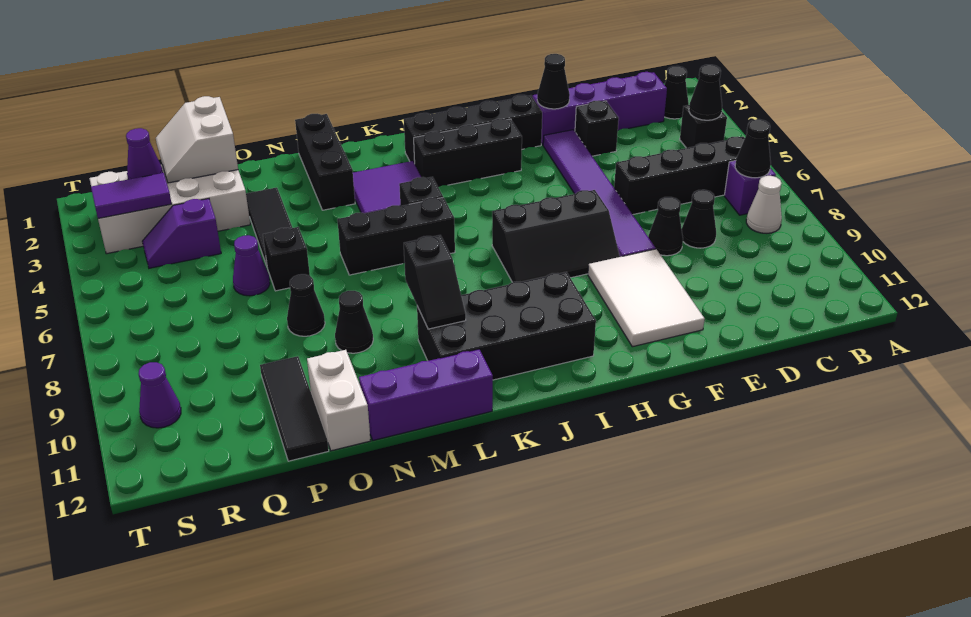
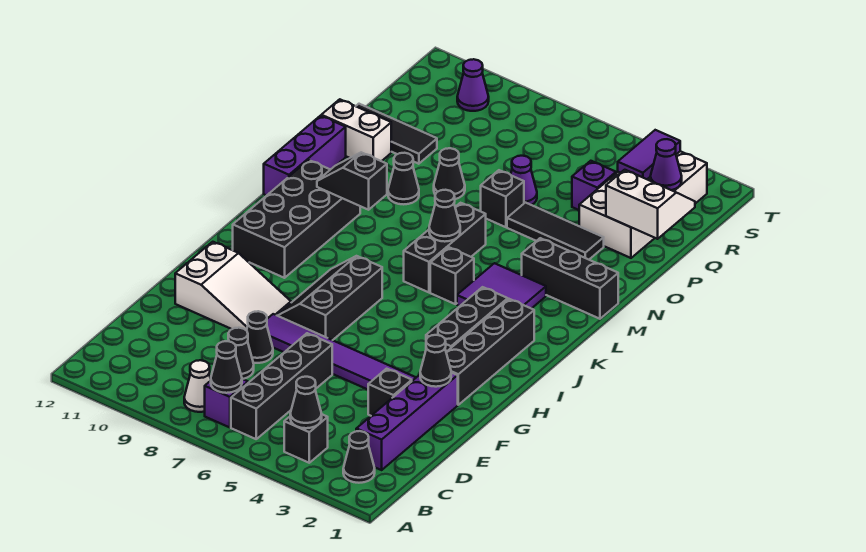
white tile F9:G11 level 1 -> white slope F9:G11 level 1 top 11
none -> black cone L6 level 2

